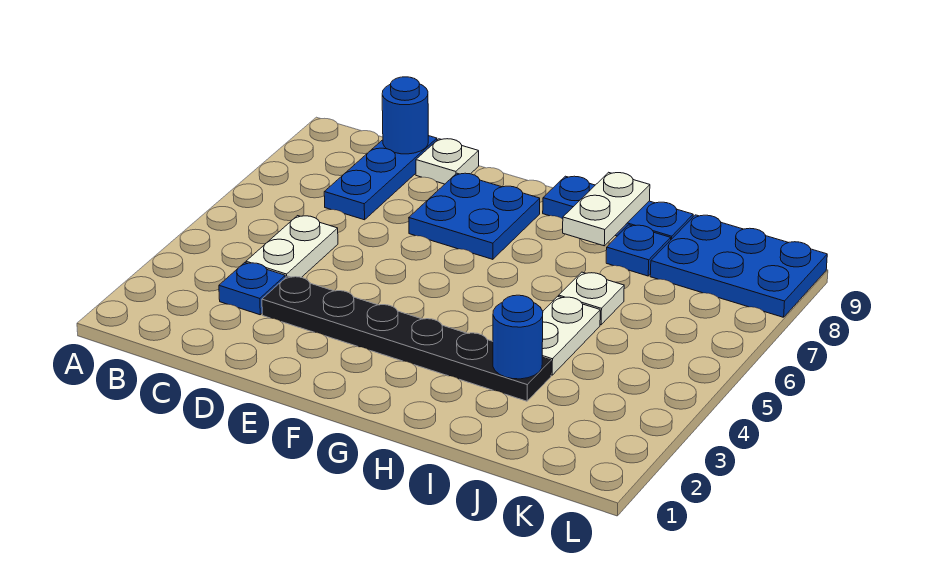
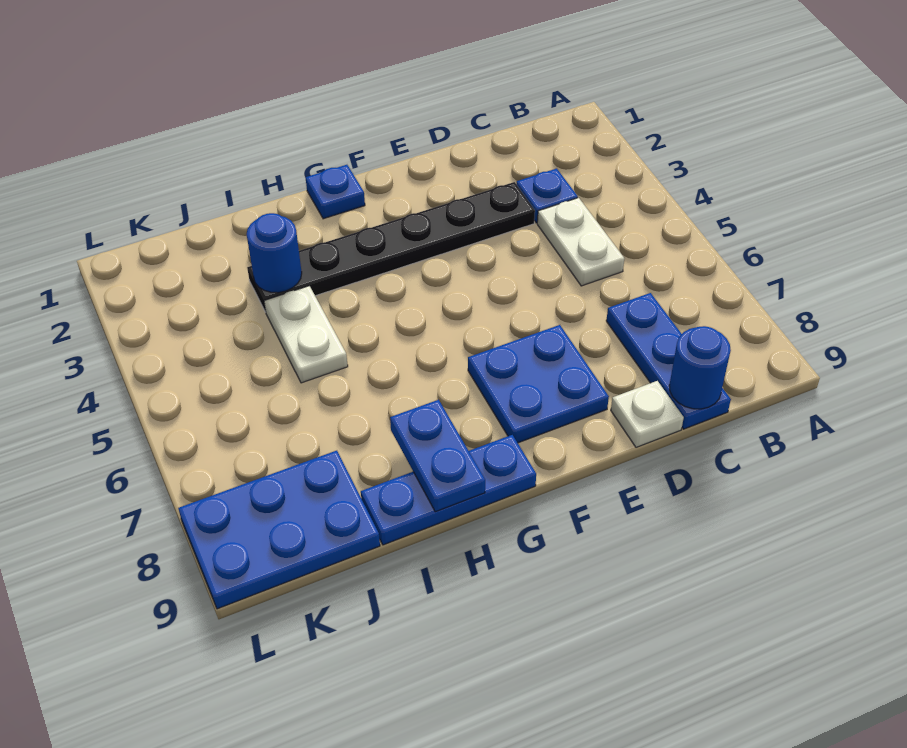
white plate H8:H9 level 2 -> blue plate H8:H9 level 2
white plate I6 level 1 -> none
blue plate I8 level 1 -> blue plate G1 level 1

